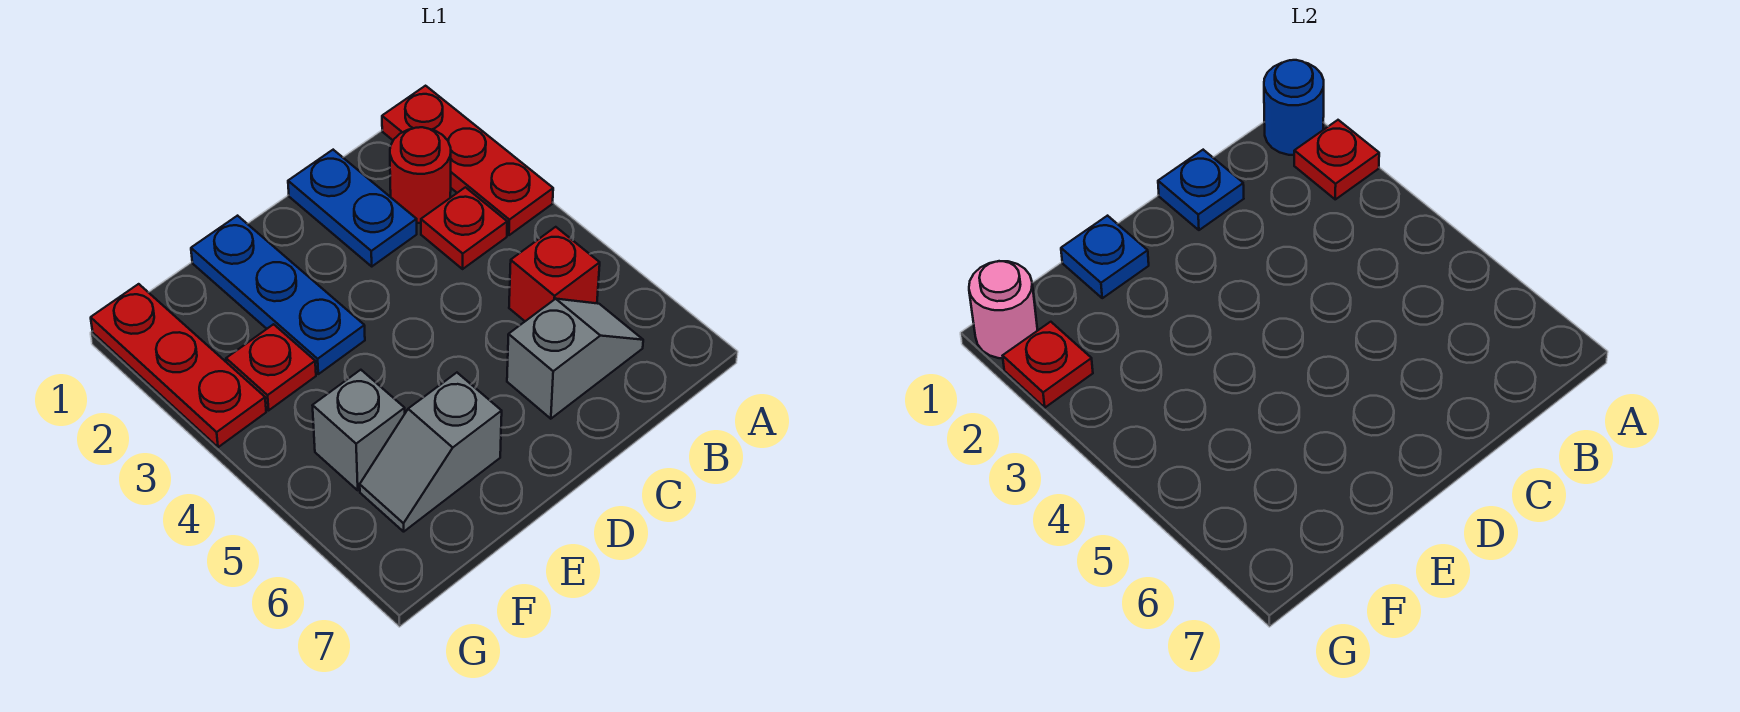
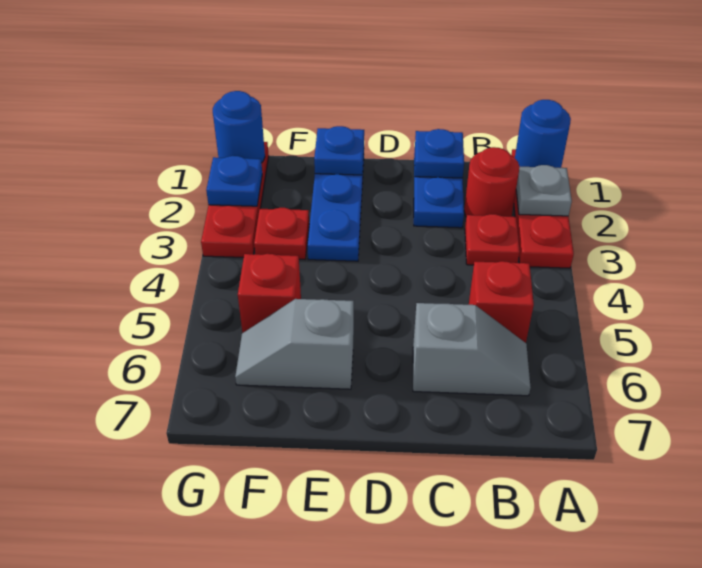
red plate A2 level 2 -> grey plate A2 level 2
grey brick F5 level 1 -> red brick F5 level 1
pink round brick G1 level 2 -> blue round brick G1 level 2
red plate G2 level 2 -> blue plate G2 level 2

